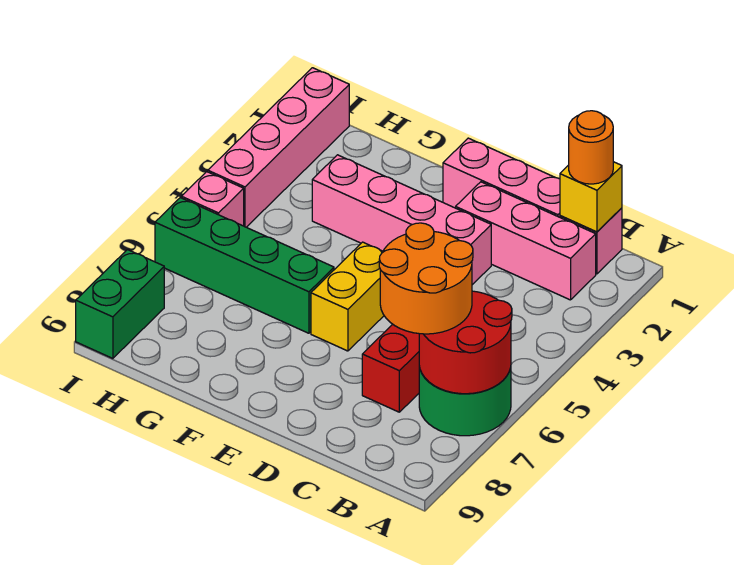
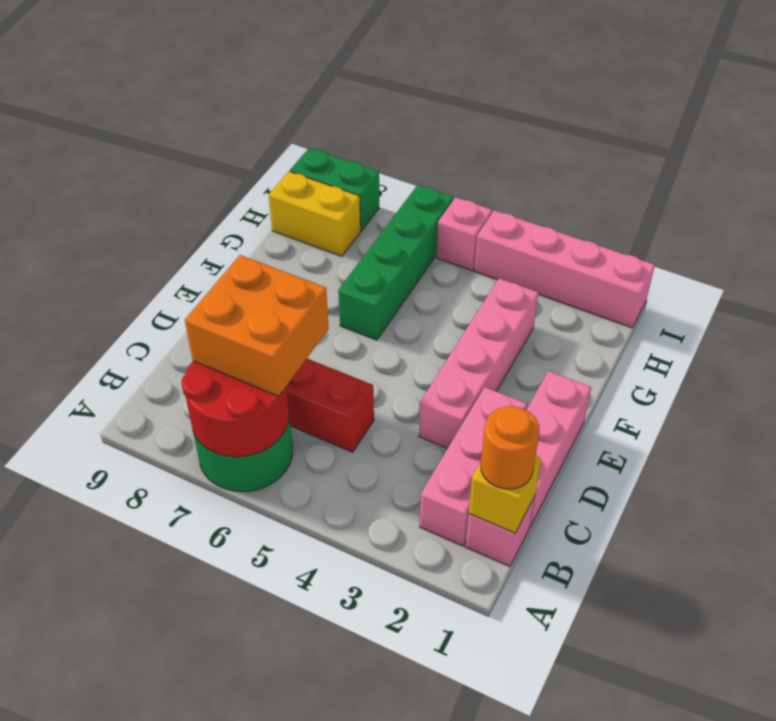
orange round brick B6:C7 level 3 -> orange brick B6:C7 level 3
yellow brick E5:E6 level 1 -> yellow brick H8:H9 level 1

